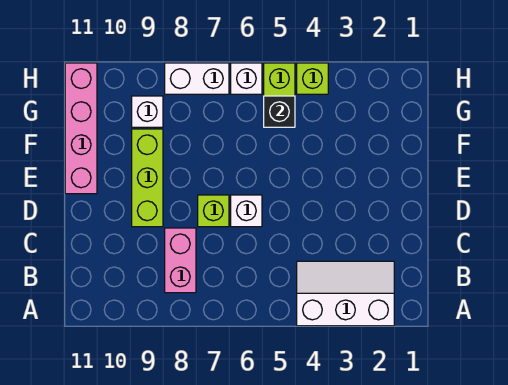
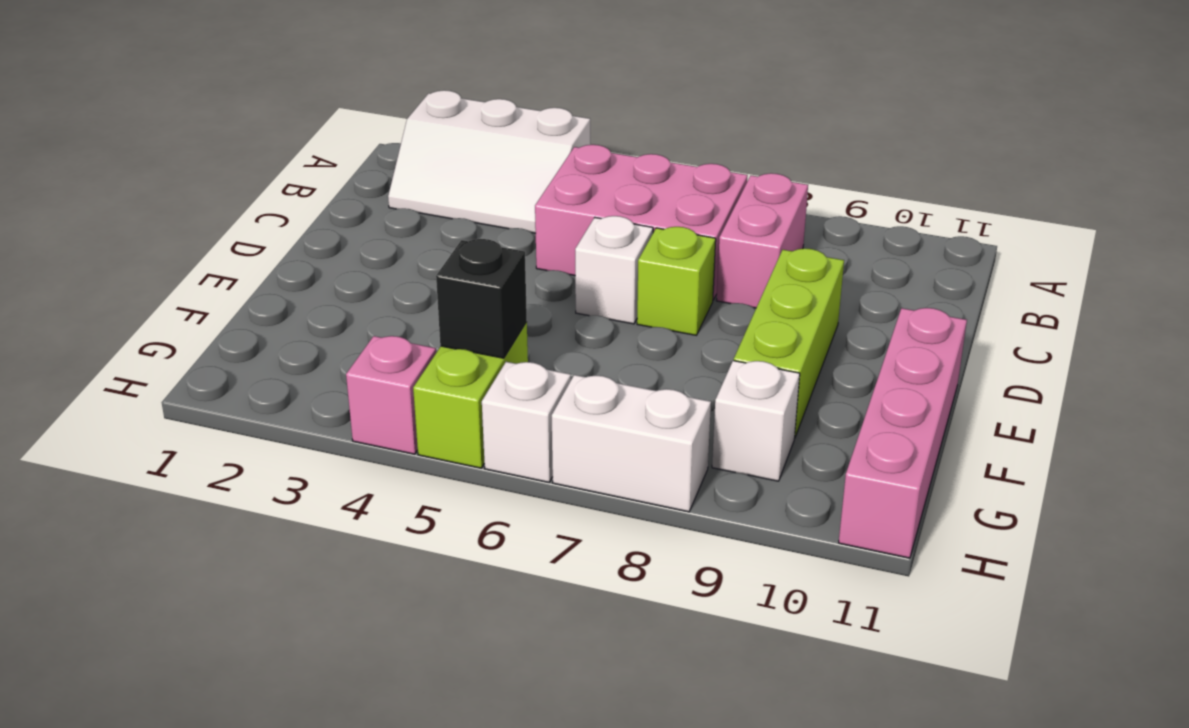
none -> pink brick B5:C7 level 1
lime brick H4 level 1 -> pink brick H4 level 1

